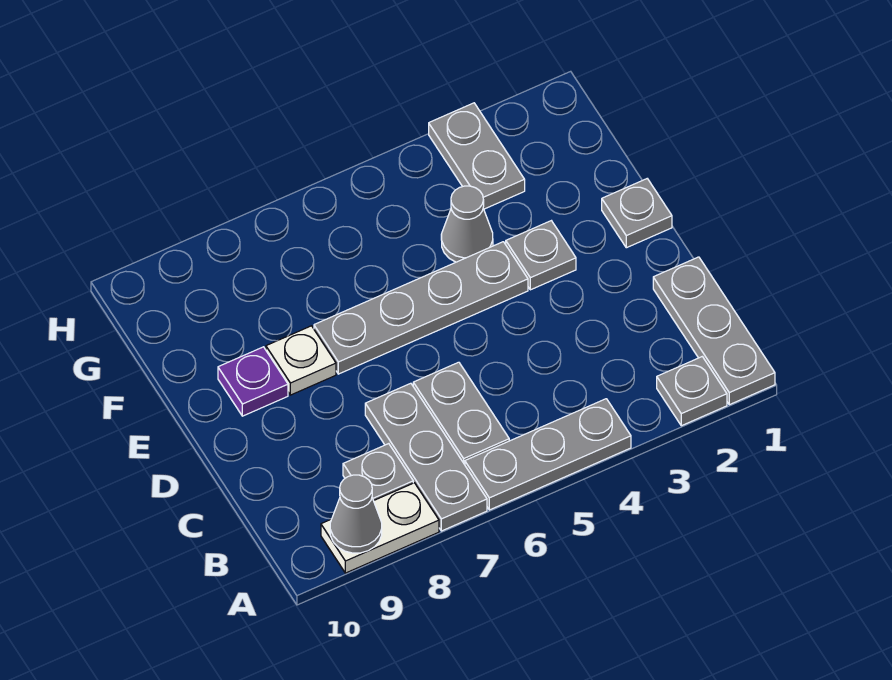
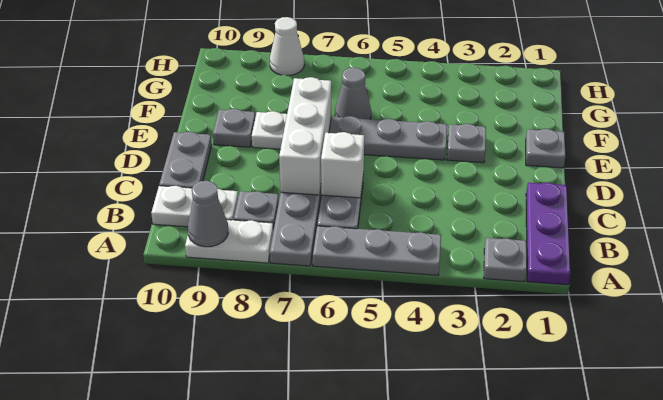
grey plate A1:C1 level 1 -> purple plate A1:C1 level 1
none -> white plate B9:B10 level 1
none -> white brick C6 level 2
none -> white brick C7:E7 level 2
purple plate E9 level 1 -> grey plate E9 level 1
grey cone F4 level 1 -> grey cone F6 level 1
grey plate G3:H3 level 1 -> grey plate C10:D10 level 1
none -> white cone H8 level 1

